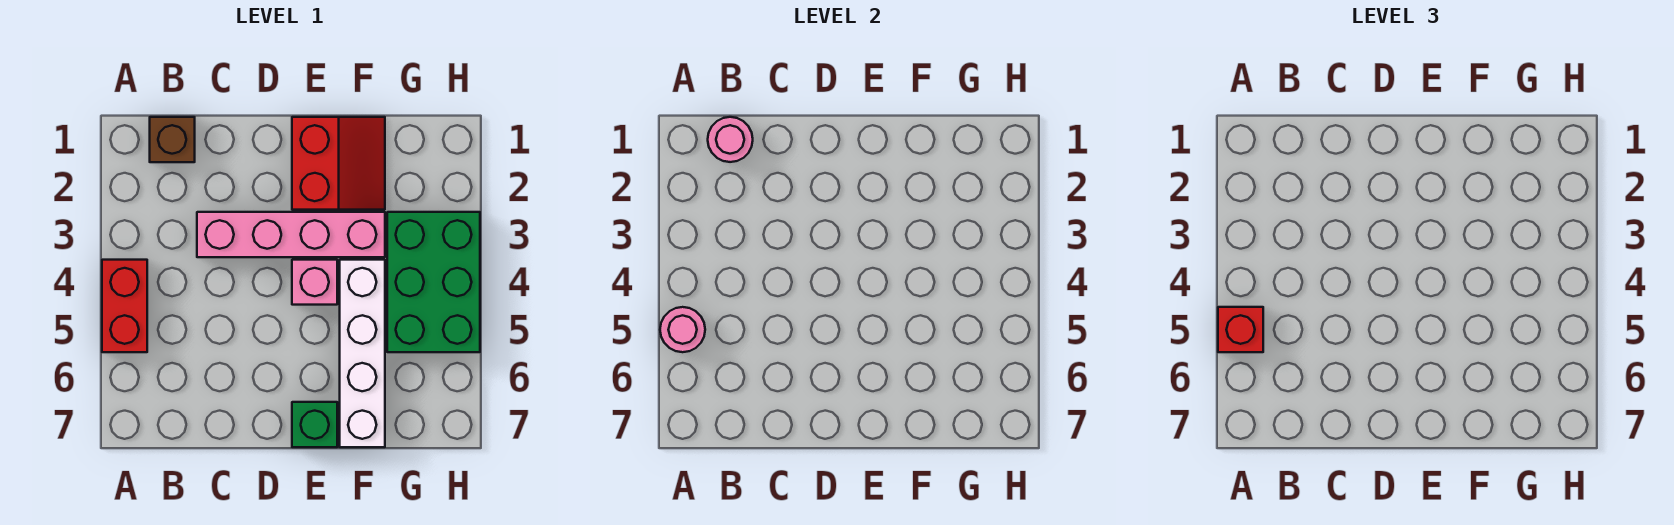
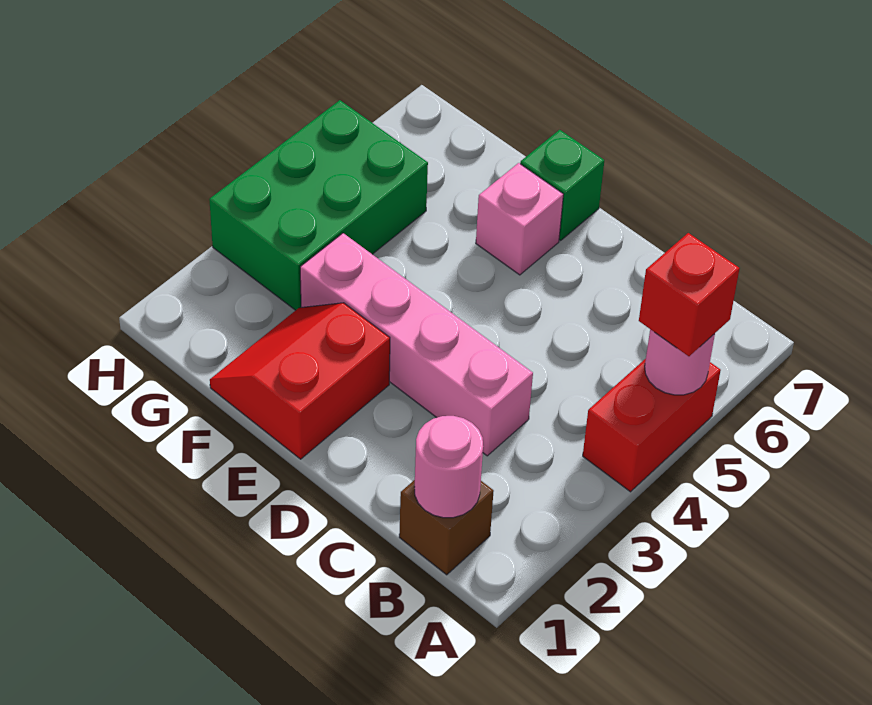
pink brick E4 level 1 -> pink brick E6 level 1
white brick F4:F7 level 1 -> none

